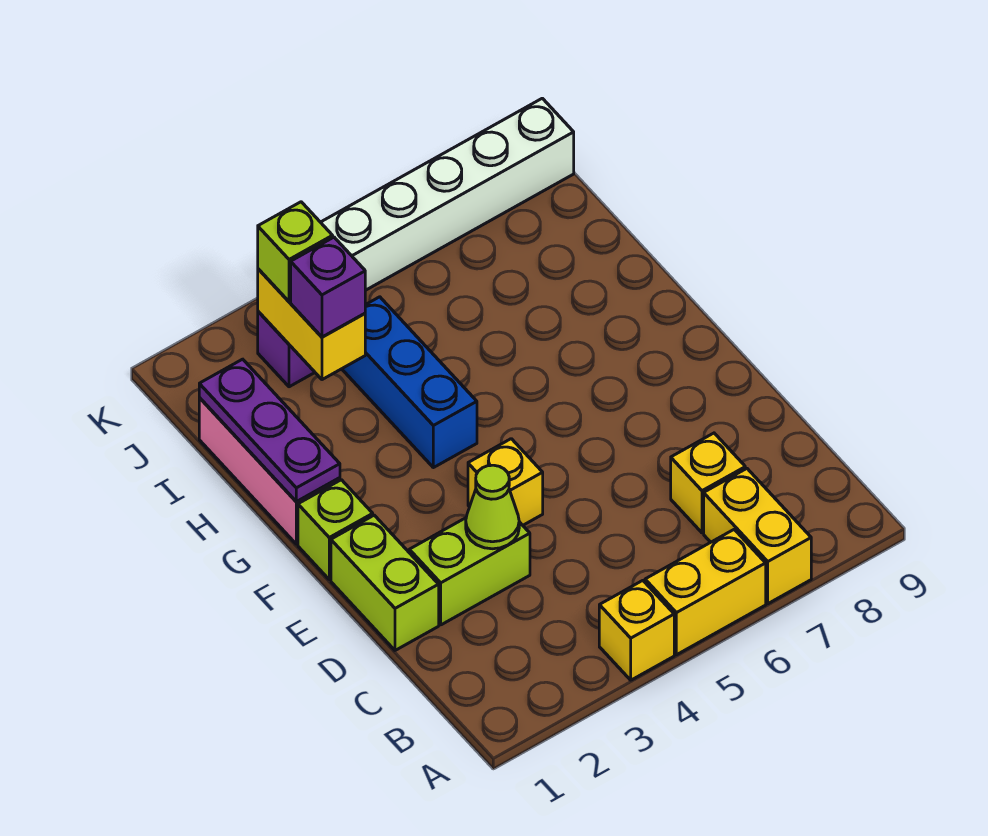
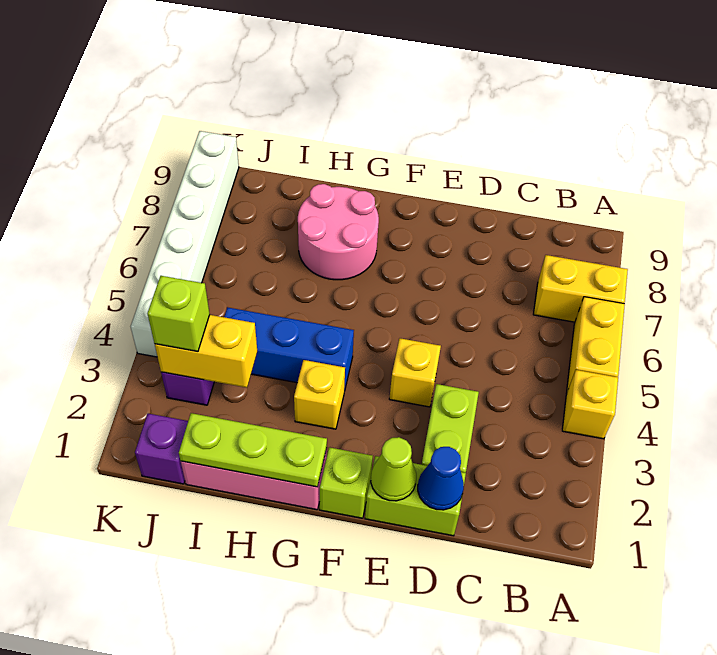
yellow brick C7 level 1 -> yellow brick G3 level 1
none -> blue cone D1 level 2
lime cone D3 level 2 -> lime cone E1 level 2
purple plate G1:I1 level 2 -> lime plate G1:I1 level 2
none -> pink round brick G7:H8 level 1
purple brick I3 level 3 -> purple brick J1 level 1

